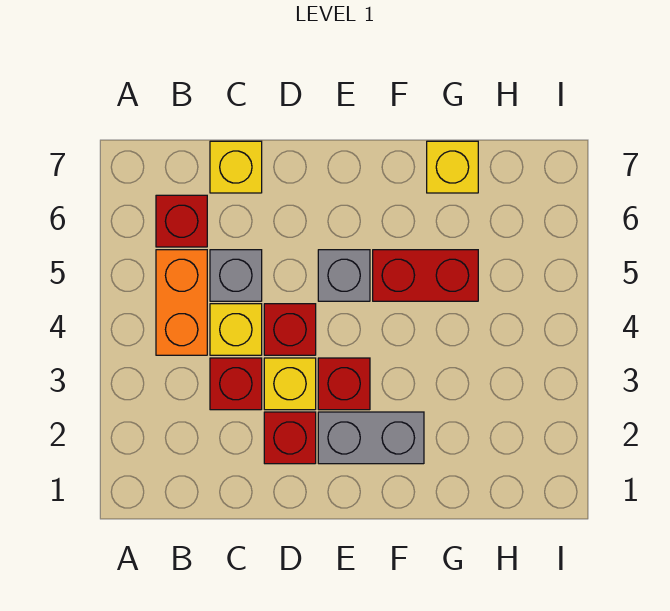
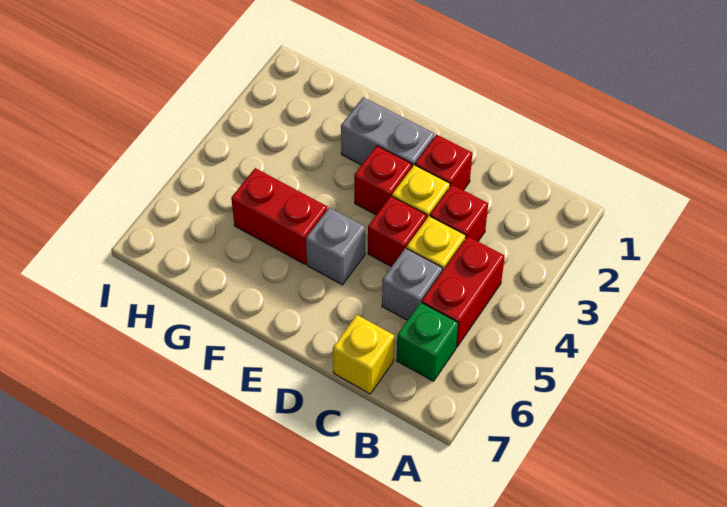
orange brick B4:B5 level 1 -> red brick B4:B5 level 1
red brick B6 level 1 -> green brick B6 level 1
yellow brick G7 level 1 -> none

